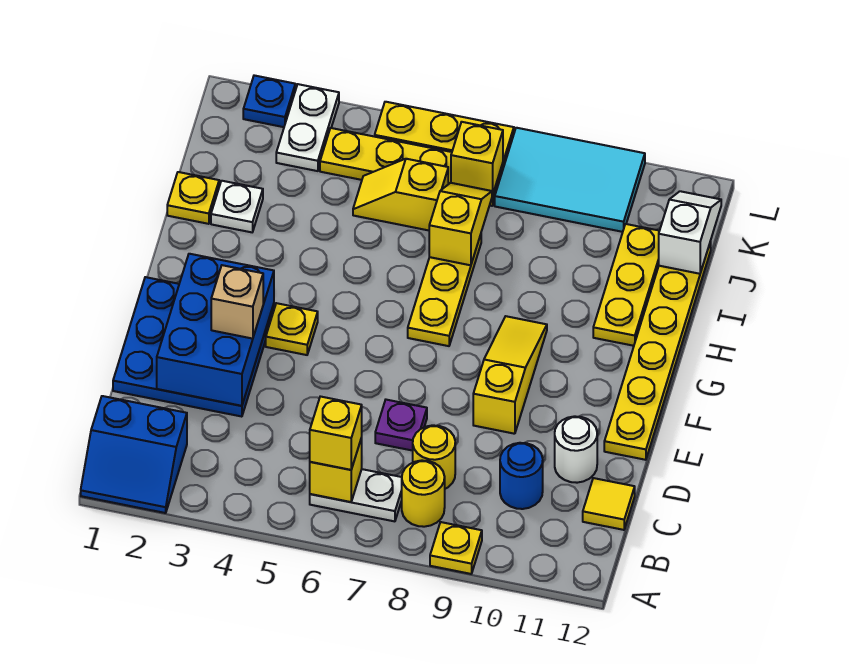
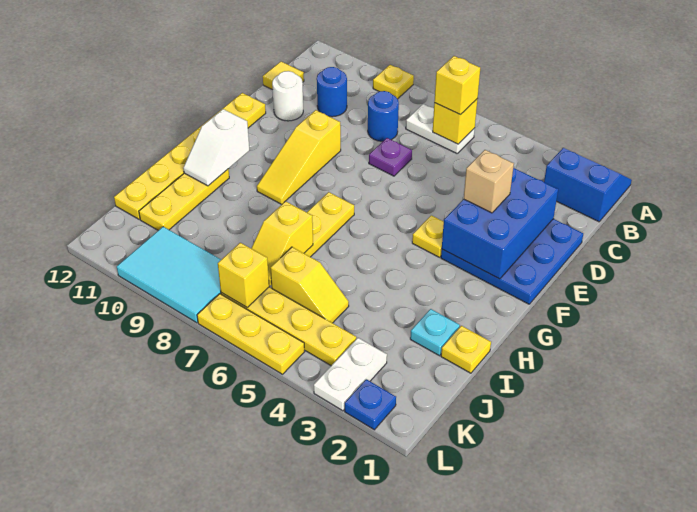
yellow round brick B8 level 1 -> none
yellow round brick C8 level 1 -> blue round brick C8 level 1
white plate I2 level 1 -> cyan plate I2 level 1
white slope J12:K12 level 2 top J -> white slope G11:H11 level 2 top G

